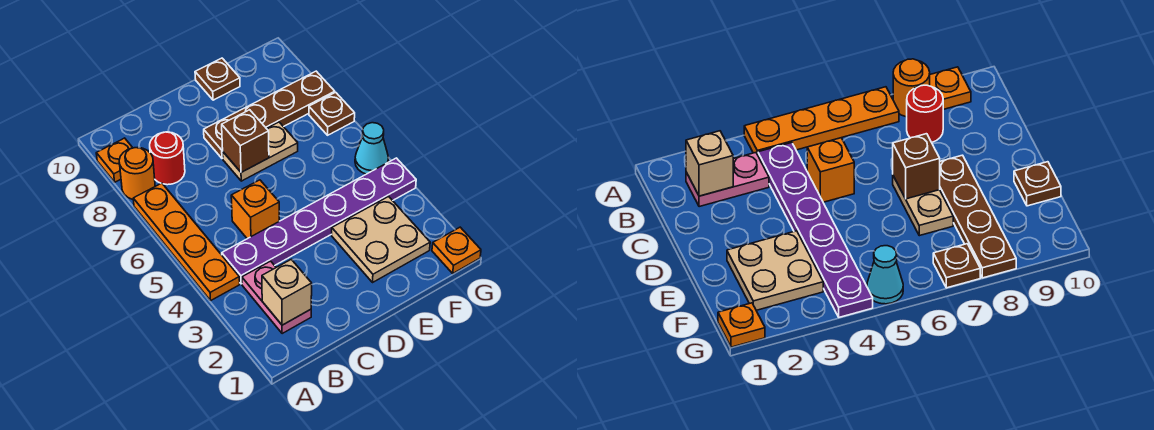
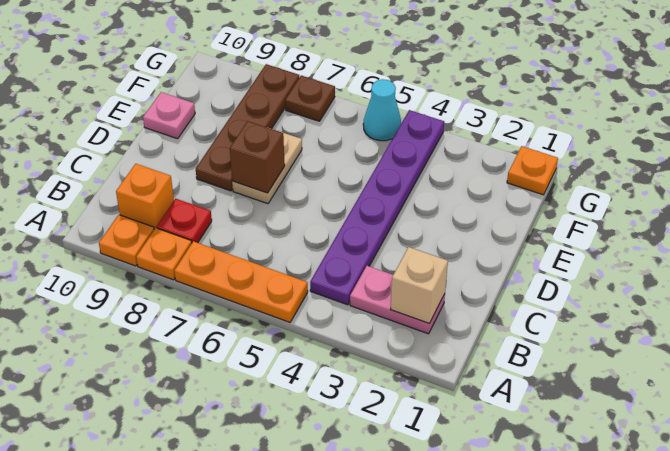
orange plate A4:A7 level 1 -> orange plate A5:A7 level 1
orange round brick A8 level 1 -> orange plate A8 level 1
red round brick B8 level 1 -> red plate B8 level 1
orange brick C5 level 1 -> orange brick B9 level 1
tan plate E2:F3 level 1 -> none
brown plate E10 level 1 -> pink plate E10 level 1

